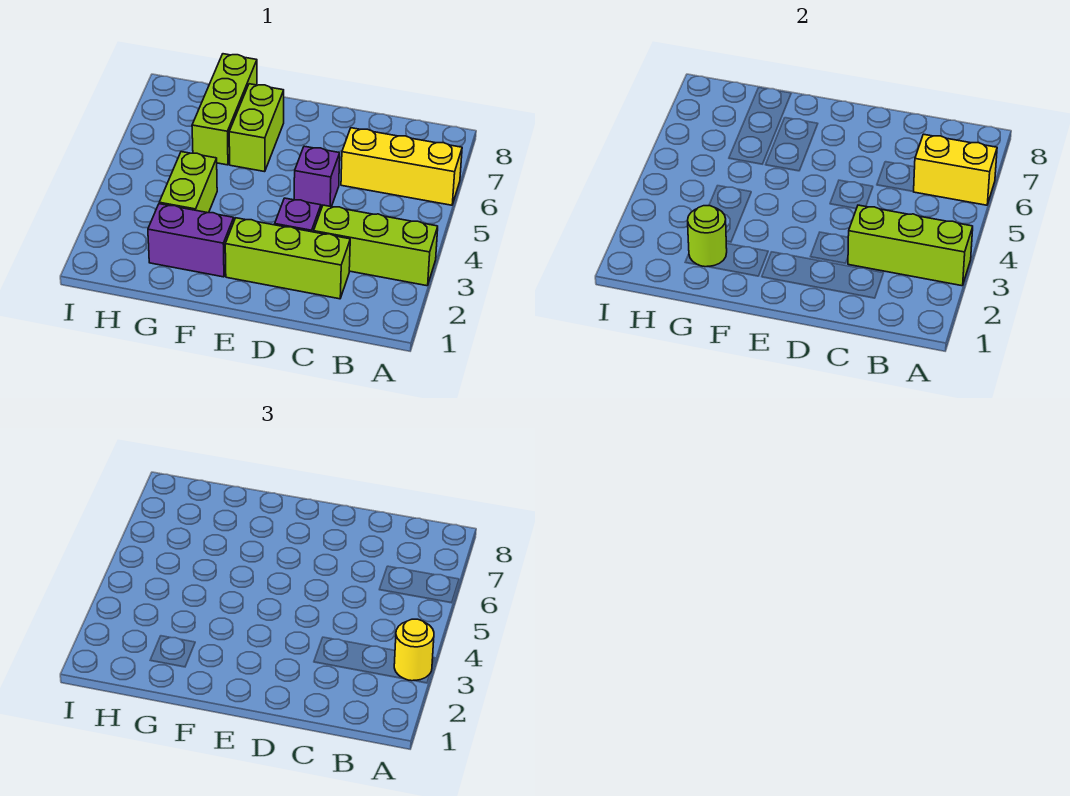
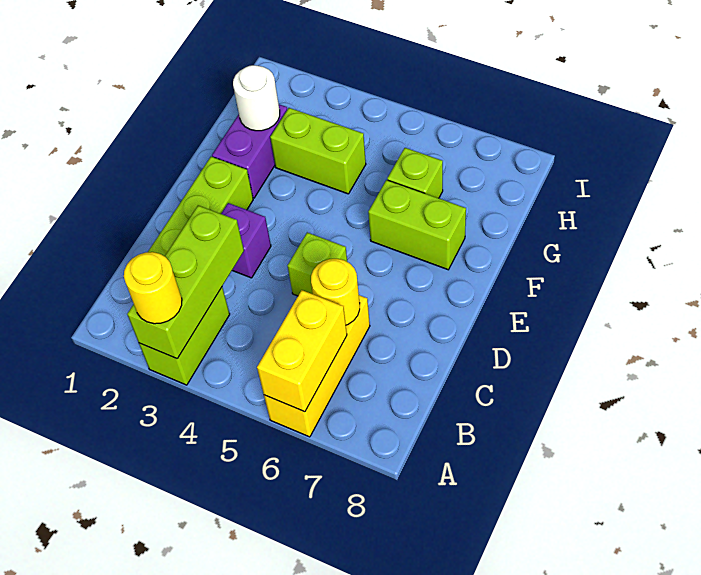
lime brick A3:C3 level 1 -> lime brick A3:B3 level 1
none -> yellow round brick C6 level 2
purple brick D5 level 1 -> lime brick D5 level 1
lime round brick G2 level 2 -> white round brick G2 level 2
lime brick G6:G8 level 1 -> lime brick G6 level 1

